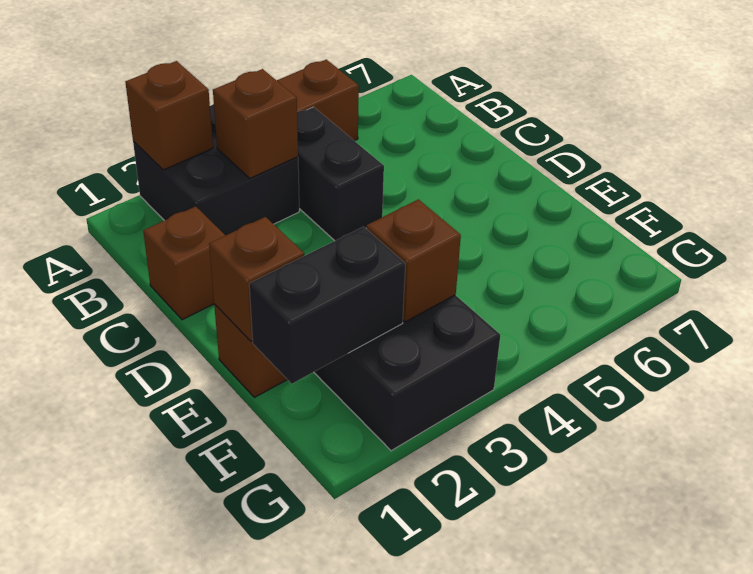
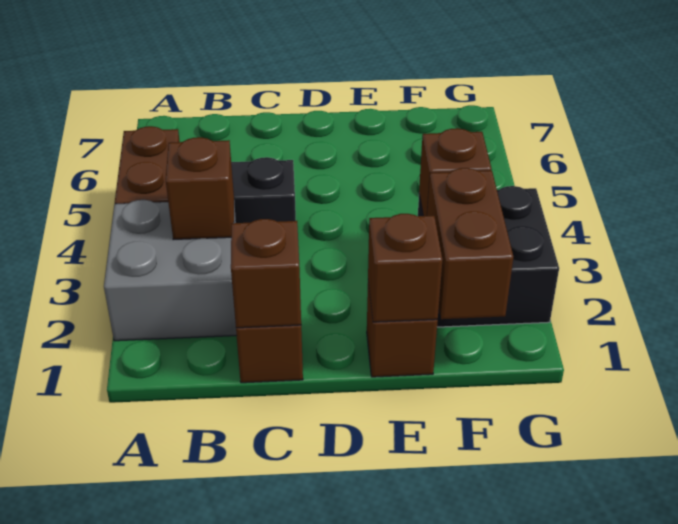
black brick A2:B3 level 1 -> grey brick A2:B3 level 1
brown brick A2 level 2 -> brown brick C1 level 2
black brick F1:F2 level 2 -> brown brick F1:F2 level 2

